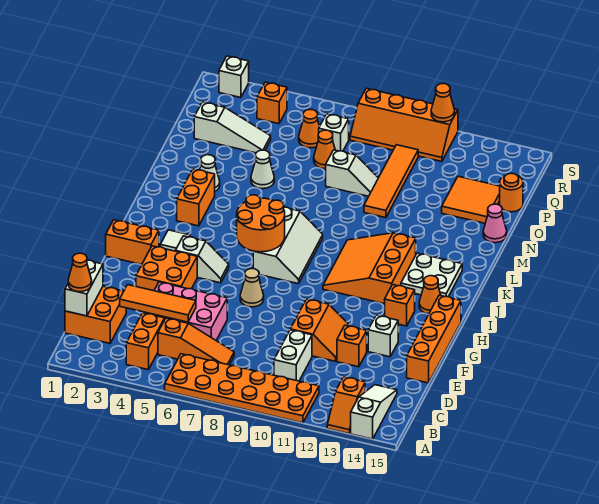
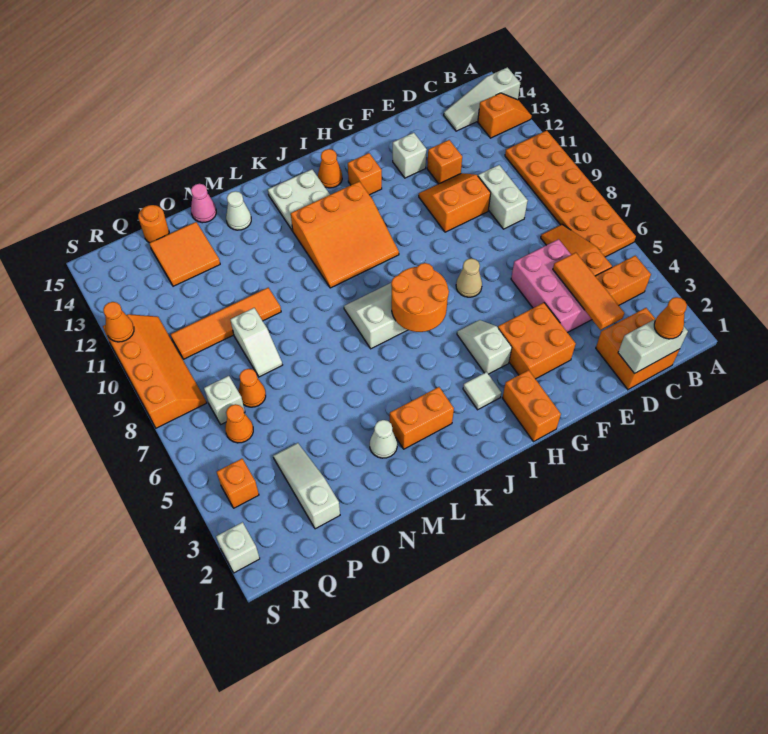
white brick C10:D10 level 1 -> white brick D9:D10 level 1
orange brick E15:H15 level 1 -> none
white cone N5 level 1 -> white cone M14 level 1
white slope O8:O9 level 1 top 8 -> white slope O8:O9 level 1 top 9

